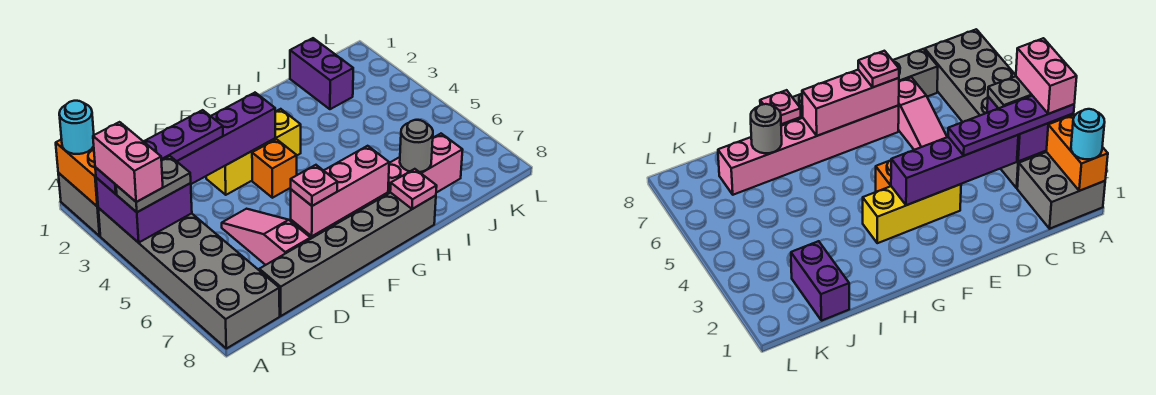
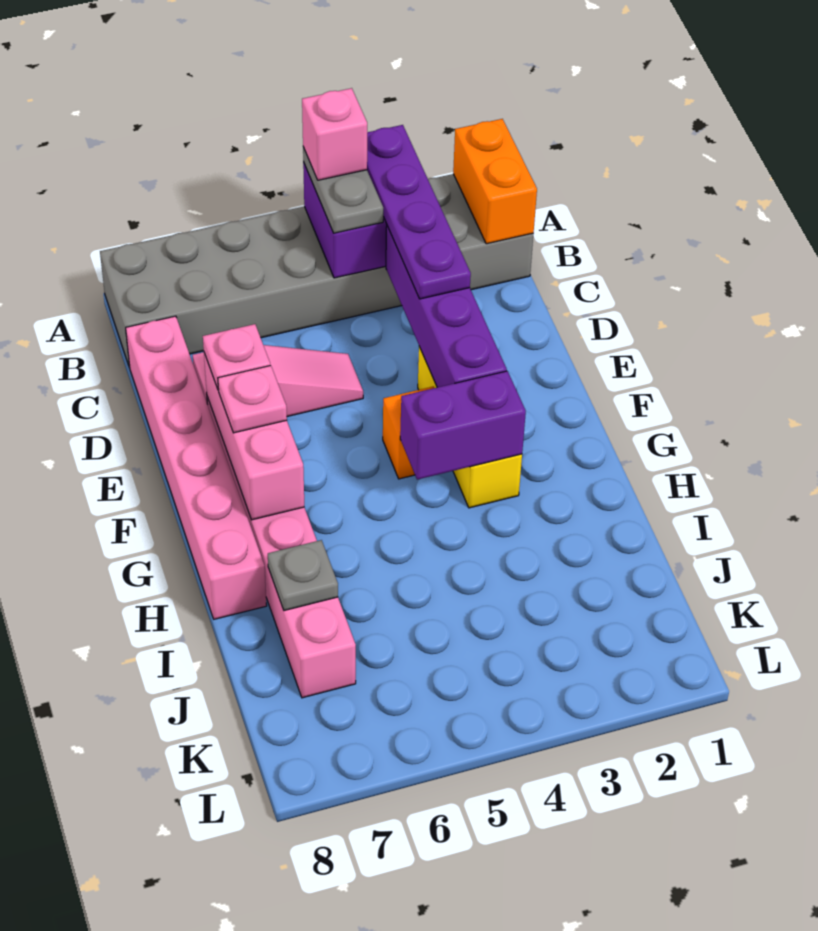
orange brick A1:A2 level 2 -> orange brick A1:B1 level 2
cyan round brick A1 level 3 -> none
pink brick A3:A4 level 4 -> pink brick A4 level 4
grey brick C8:H8 level 1 -> pink brick C8:H8 level 1
pink plate H8 level 2 -> pink plate F7 level 3
grey round brick I7 level 2 -> grey plate I7 level 2
purple brick J1:J2 level 1 -> purple brick G3:G4 level 2

